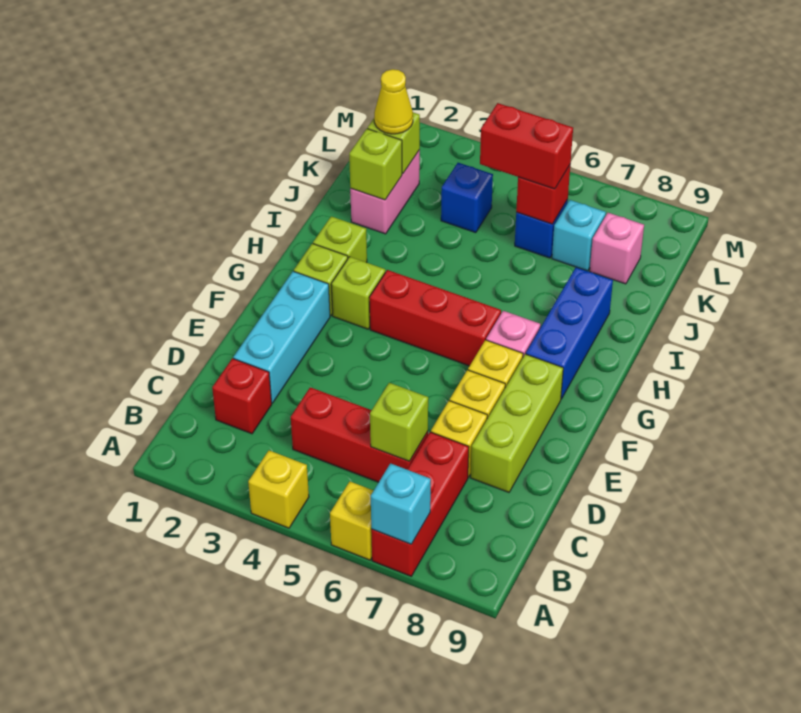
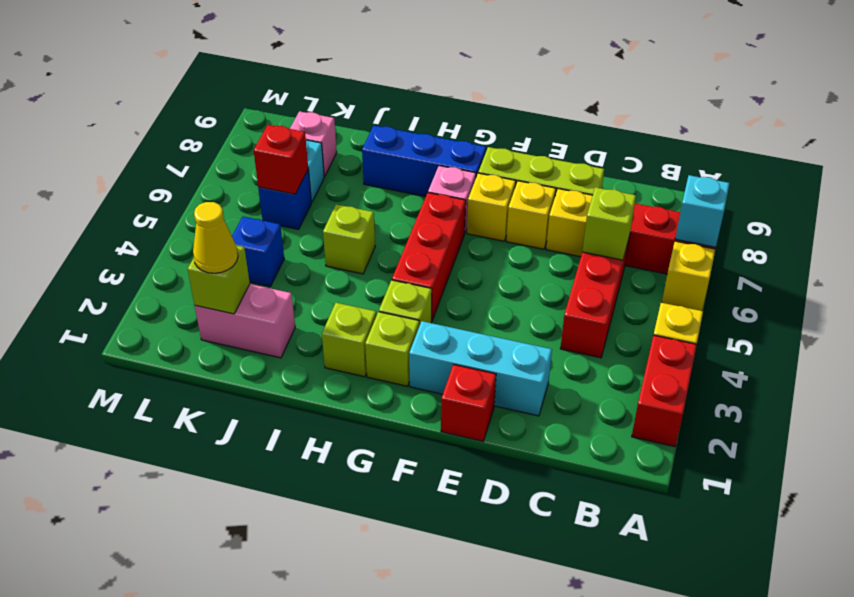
red brick C2 level 1 -> red brick E1 level 1
lime brick J2 level 2 -> lime brick I5 level 1
red brick K5:K6 level 3 -> red brick A2:A3 level 1

